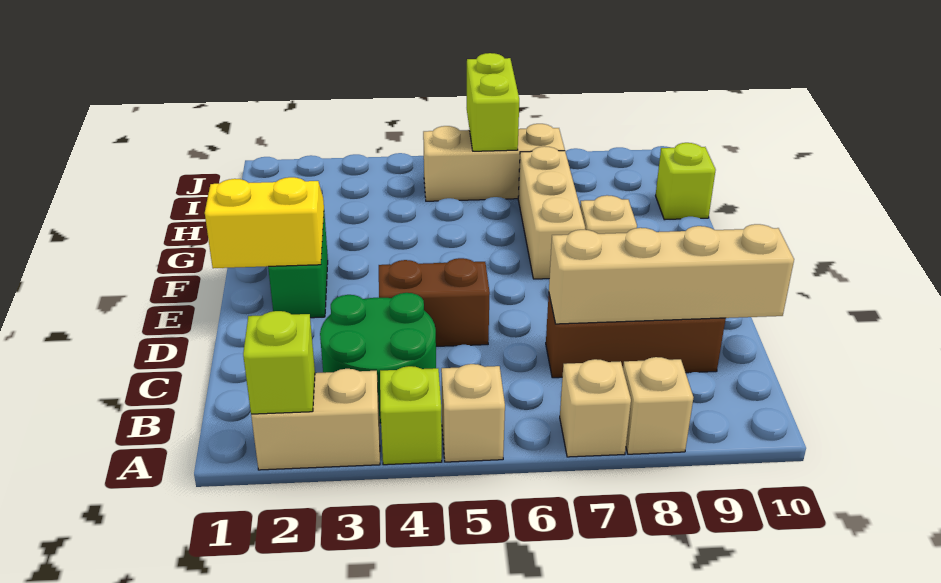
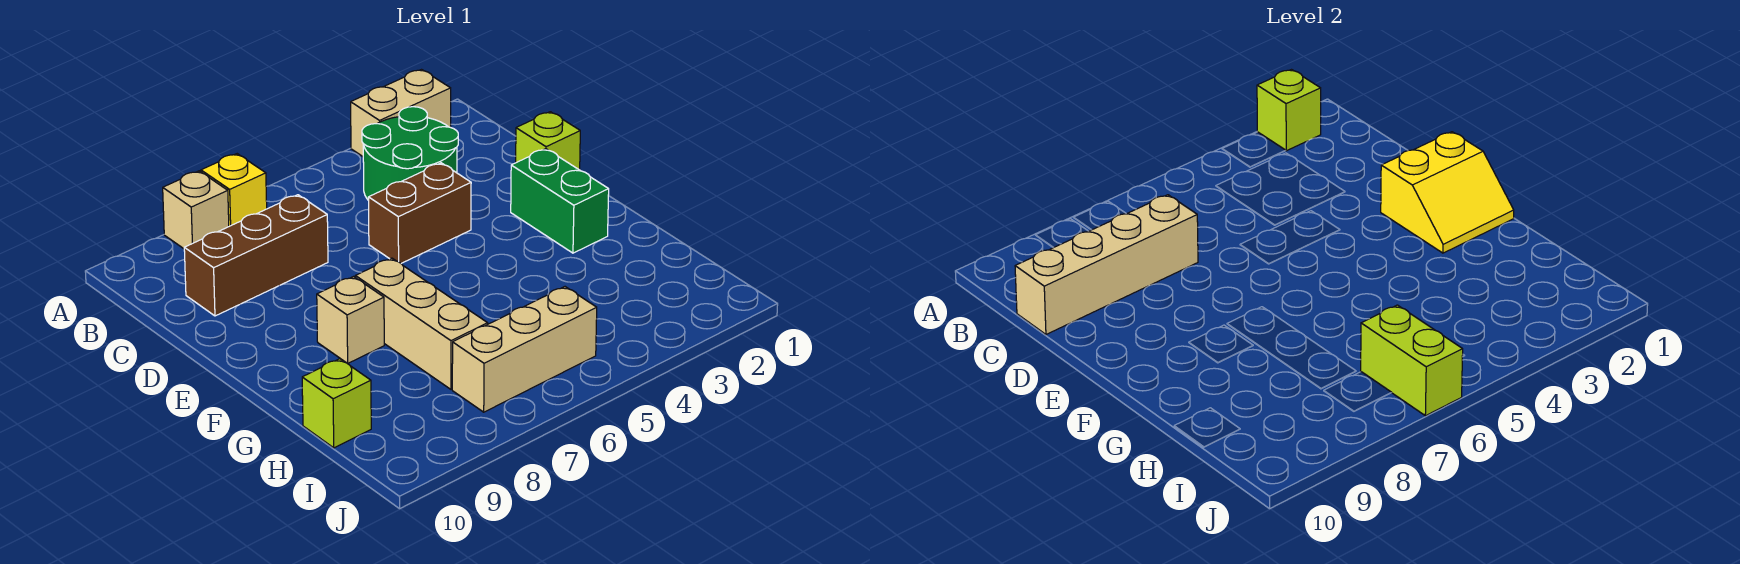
lime brick A4 level 1 -> lime brick D1 level 1
tan brick A5 level 1 -> none
tan brick A7 level 1 -> yellow brick A7 level 1

